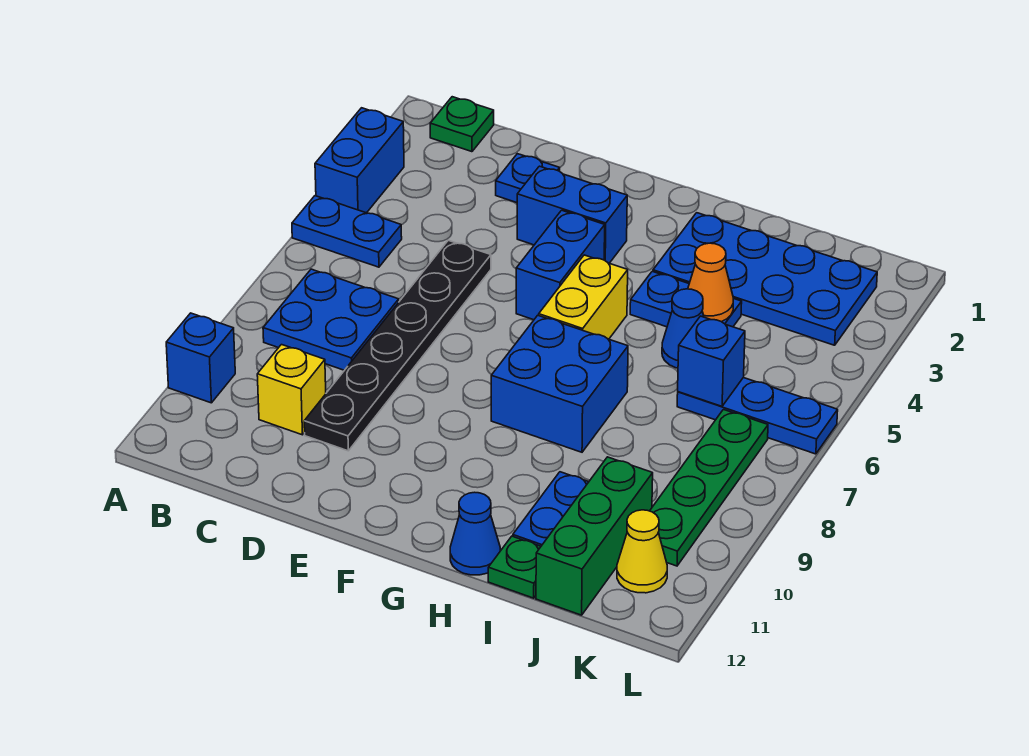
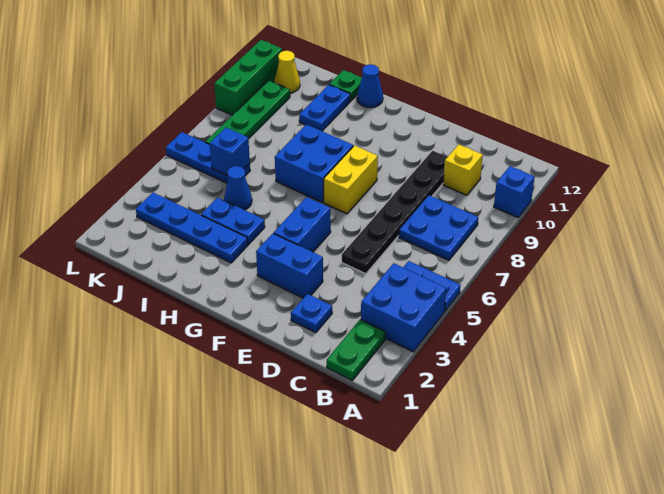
blue brick A3:A4 level 1 -> blue brick A3:B4 level 1
green plate B1 level 1 -> green plate B1:B2 level 1
yellow brick G5:G6 level 1 -> yellow brick F7:F8 level 1
blue plate H2:K3 level 1 -> blue plate H3:K3 level 1
orange cone I4 level 2 -> none
green brick J10:J12 level 1 -> green brick L9:L11 level 1

